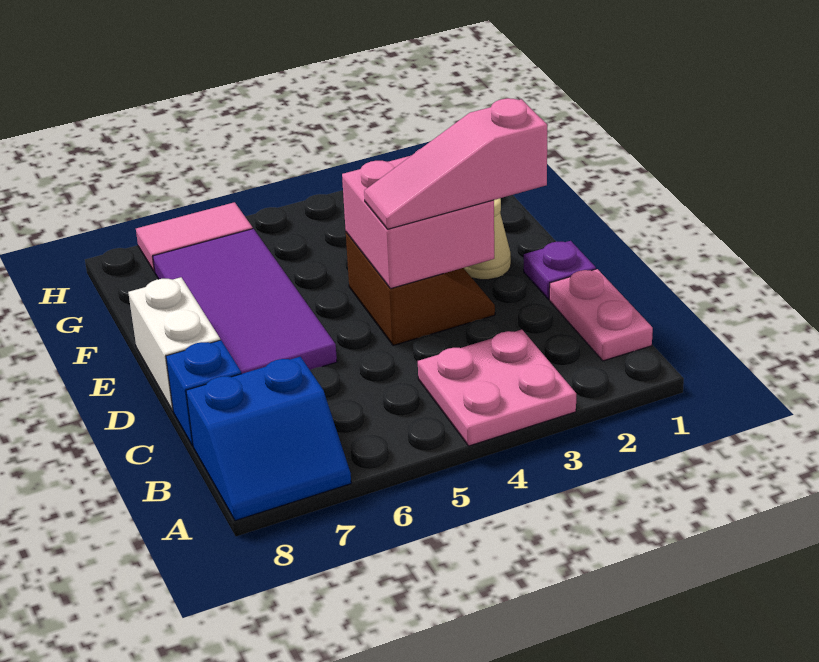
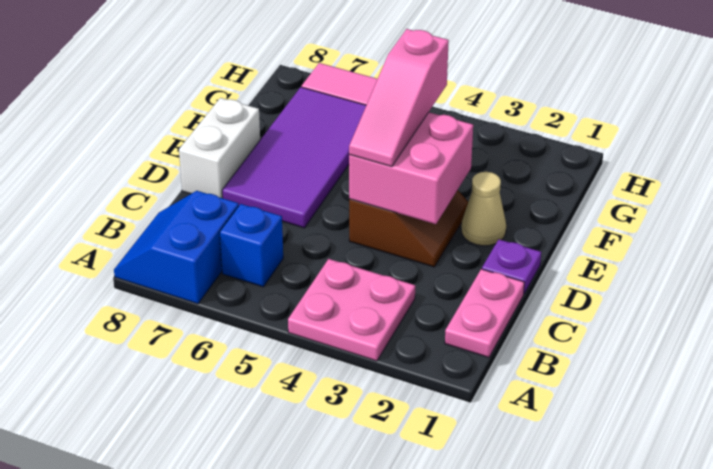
blue slope A7:B8 level 1 top B -> blue slope A7:B8 level 1 top 7
blue brick C8 level 1 -> blue brick B6 level 1
pink slope D2:D4 level 3 top 2 -> pink slope D4:F4 level 3 top F

